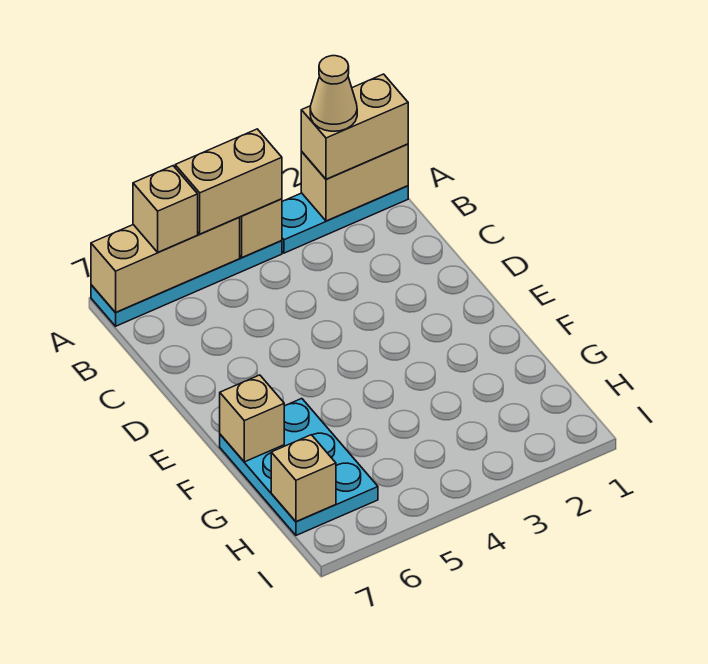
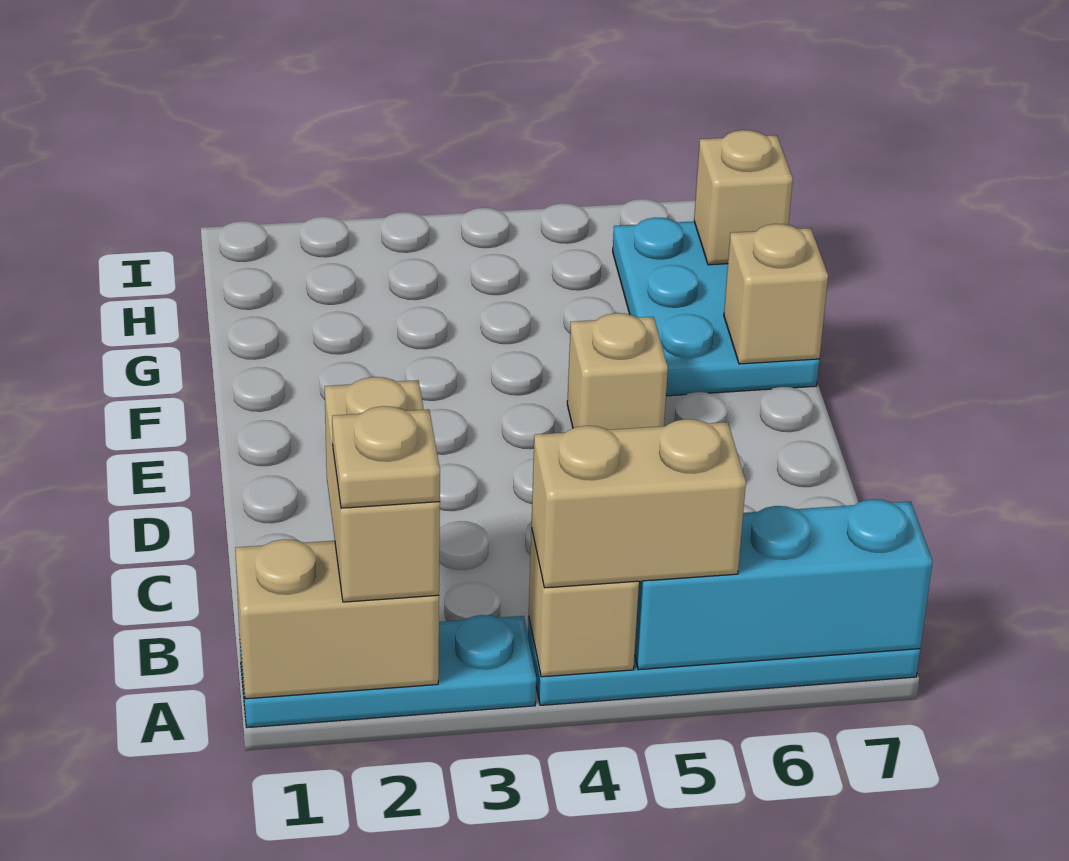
tan brick A1:A2 level 3 -> tan brick A2:B2 level 3
tan cone A2 level 4 -> tan plate A2 level 4
tan brick A5:A7 level 2 -> cyan brick A5:A7 level 2
tan brick A6 level 3 -> tan brick E5 level 1

